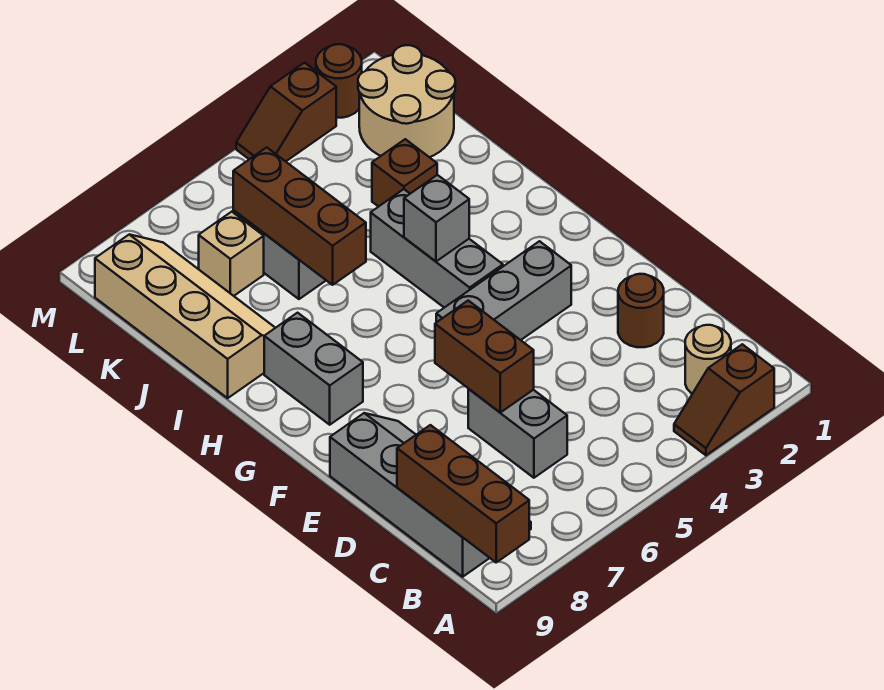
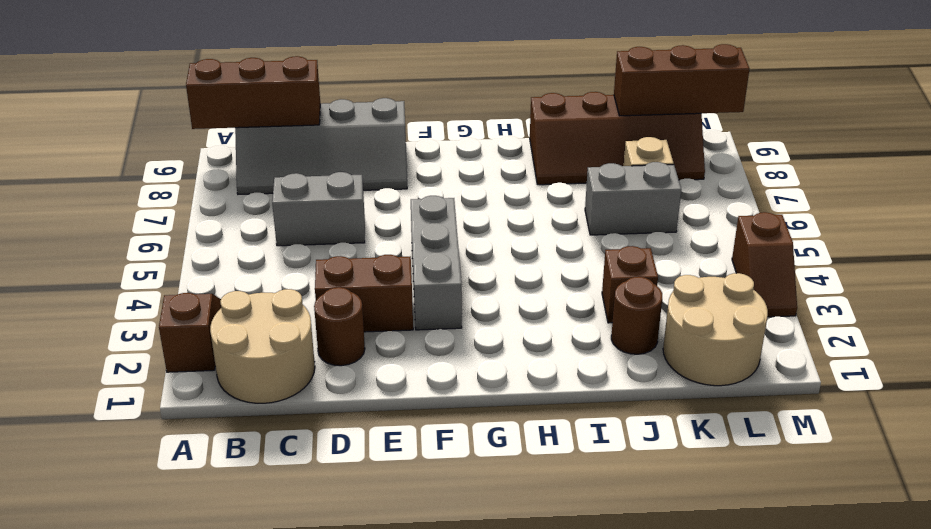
tan round brick B2 level 1 -> tan round brick B1:C2 level 1
brown brick D6:E6 level 2 -> brown brick D3:E3 level 1
grey brick G4:I4 level 1 -> none
grey brick G8:H8 level 1 -> none
grey brick H4 level 2 -> none
brown brick I6:K6 level 2 -> brown brick K9:M9 level 2
tan slope I8:L9 level 1 top 9 -> brown slope I8:L9 level 1 top 9
brown round brick M2 level 1 -> brown round brick J2 level 1
brown slope M3:M4 level 1 top 3 -> brown slope M3:M4 level 1 top 4

